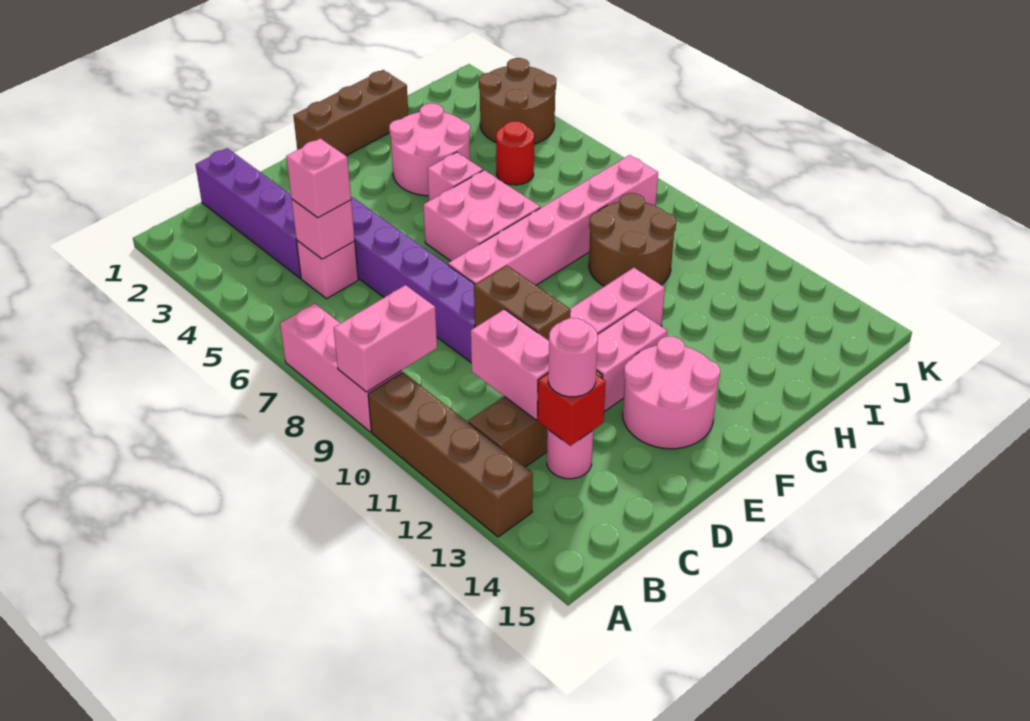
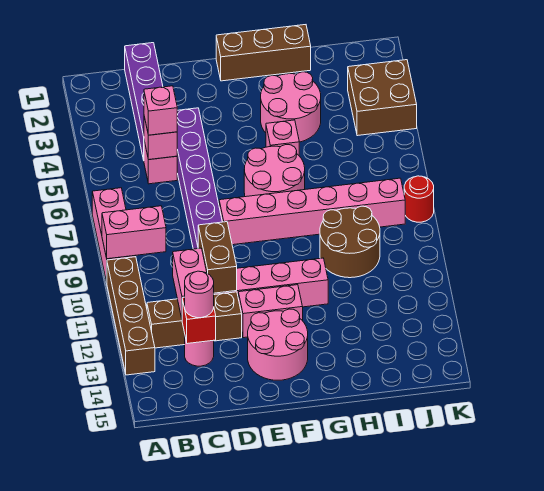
pink brick F6:G7 level 1 -> pink round brick F6:G7 level 1
red round brick I5 level 1 -> red round brick K8 level 1
brown round brick J3:K4 level 1 -> brown brick J3:K4 level 1

